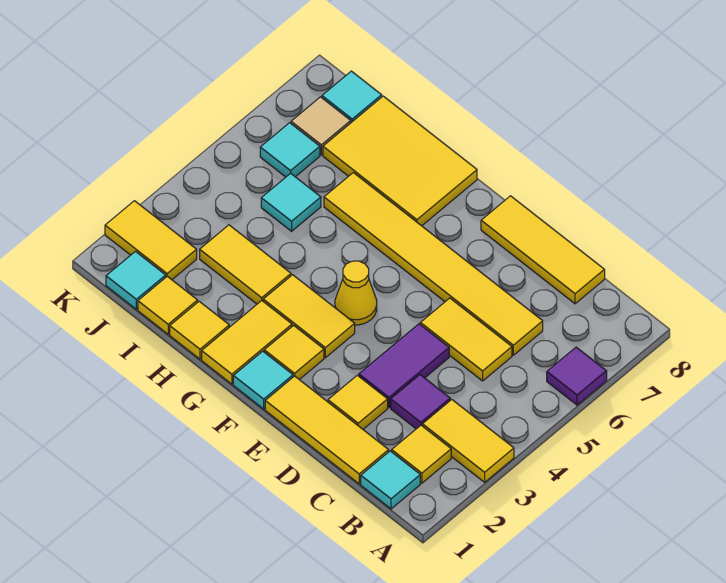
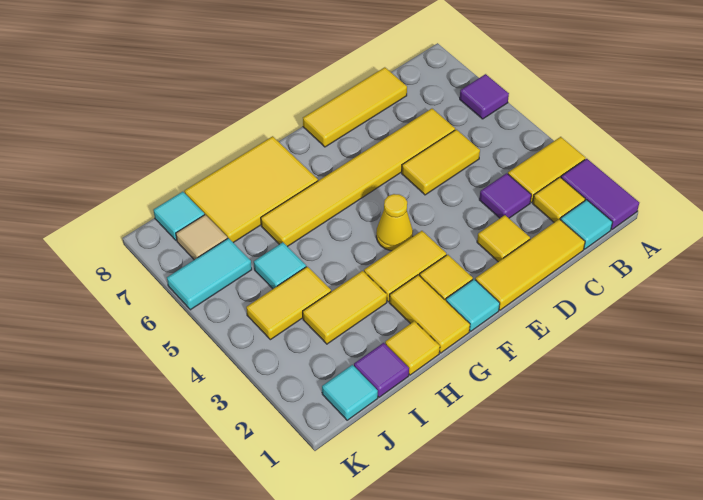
purple tile D3:D4 level 1 -> purple tile A1:A2 level 1
yellow tile I1 level 1 -> purple tile I1 level 1
yellow tile J2:K2 level 1 -> yellow tile I4:J4 level 1
cyan tile J6 level 1 -> cyan tile J6:K6 level 1

